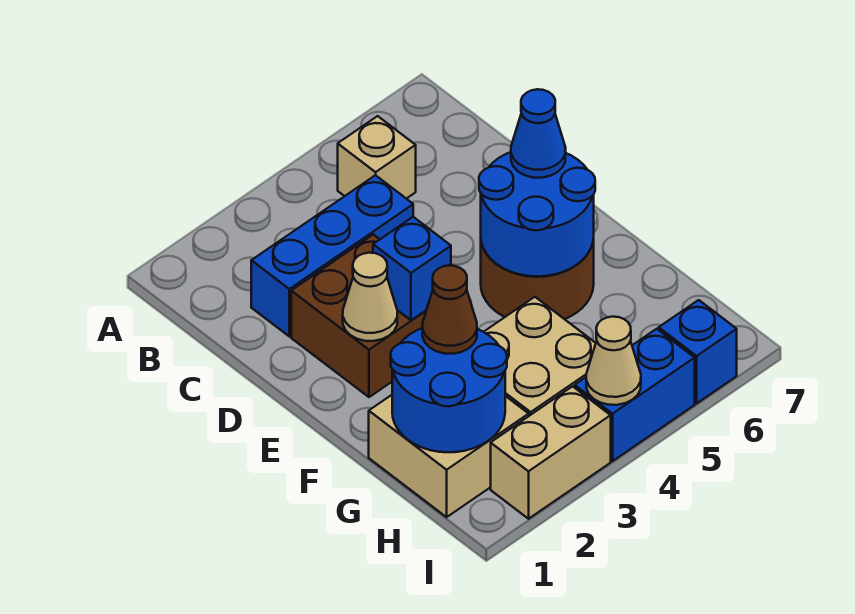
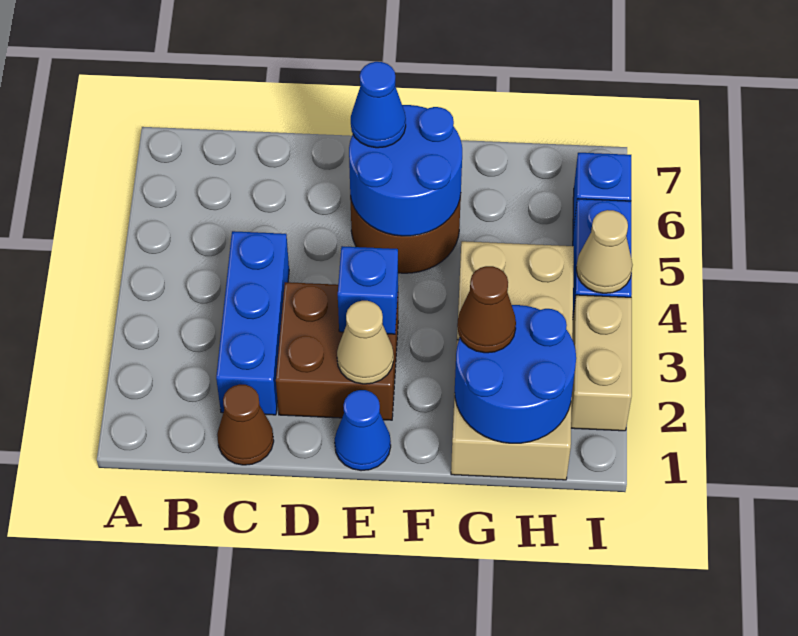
tan brick B5 level 1 -> none
none -> brown cone C1 level 1
none -> blue cone E1 level 1

